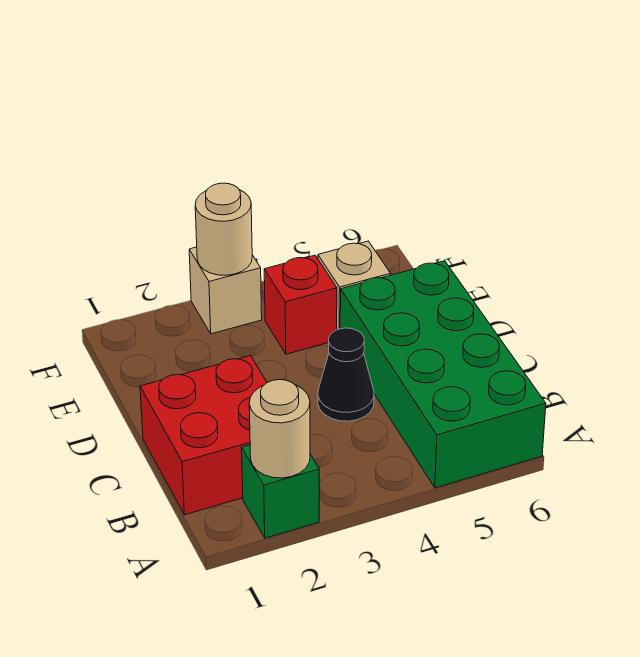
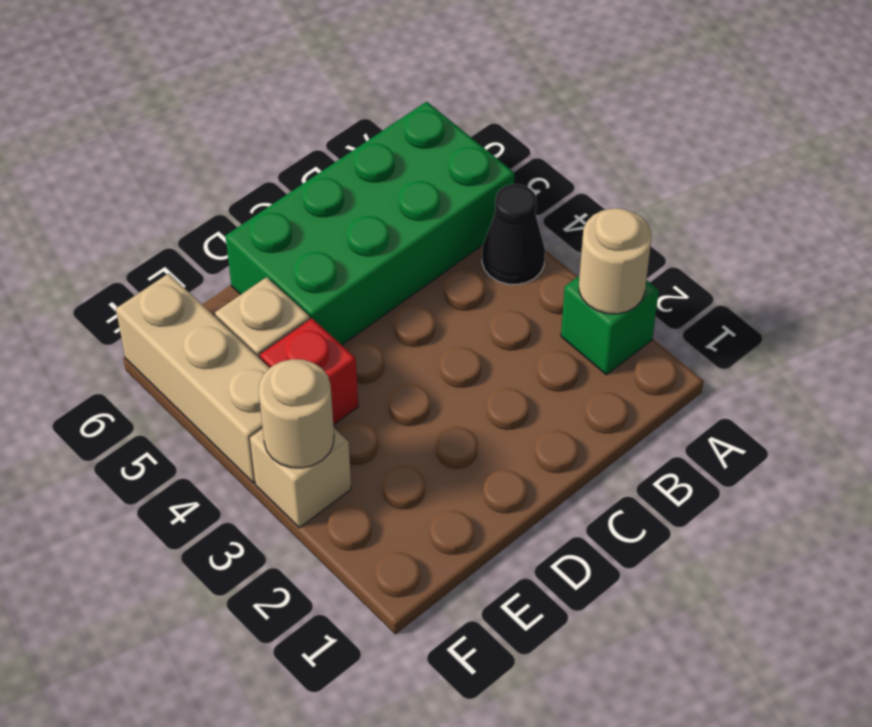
red brick B1:C2 level 1 -> none
black cone C4 level 1 -> black cone A4 level 1
none -> tan brick F4:F6 level 1

